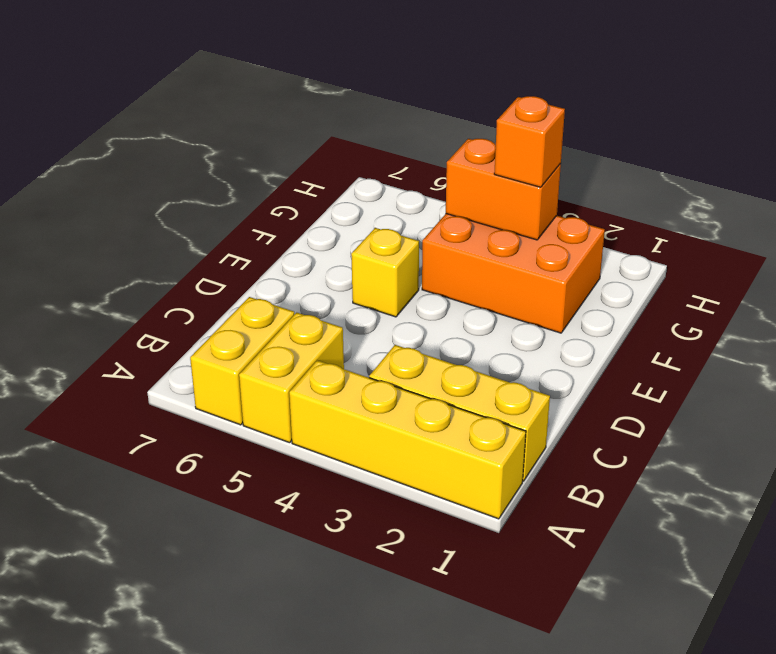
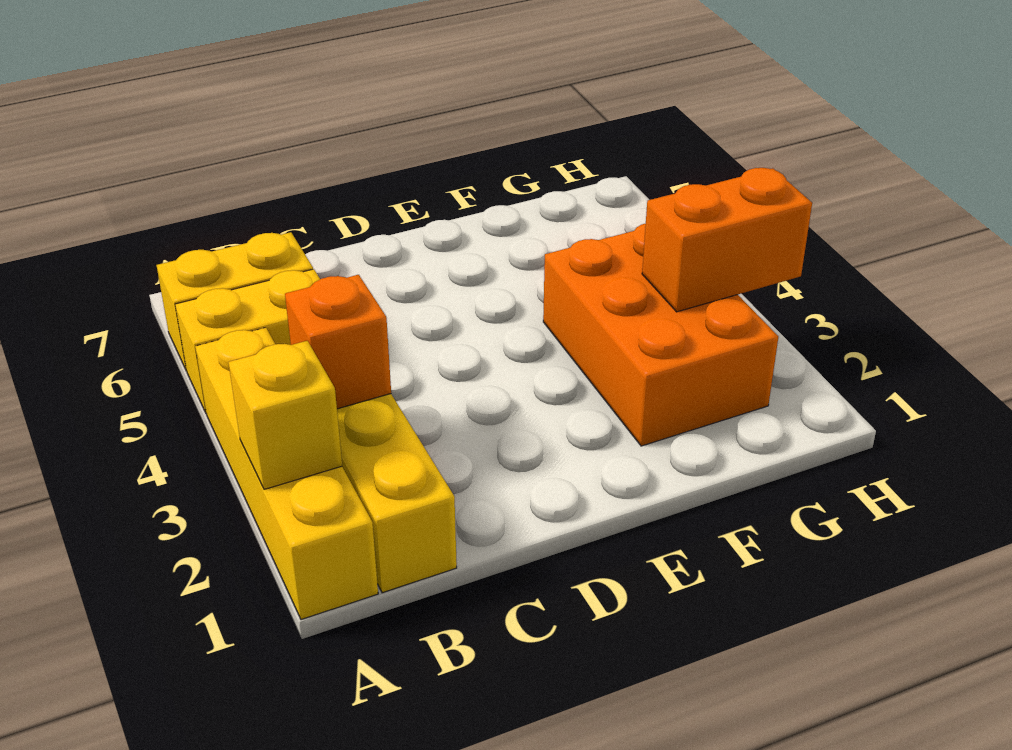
yellow brick E5 level 1 -> yellow brick A2 level 2
orange brick G3:G4 level 2 -> orange brick G3:H3 level 2
orange brick G3 level 3 -> orange brick B3 level 2

